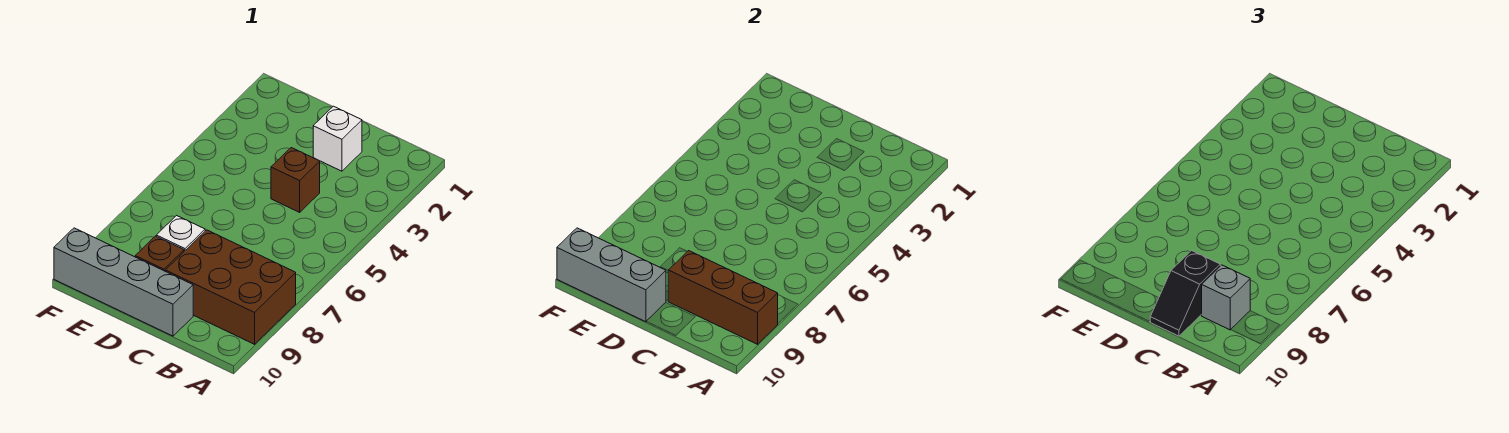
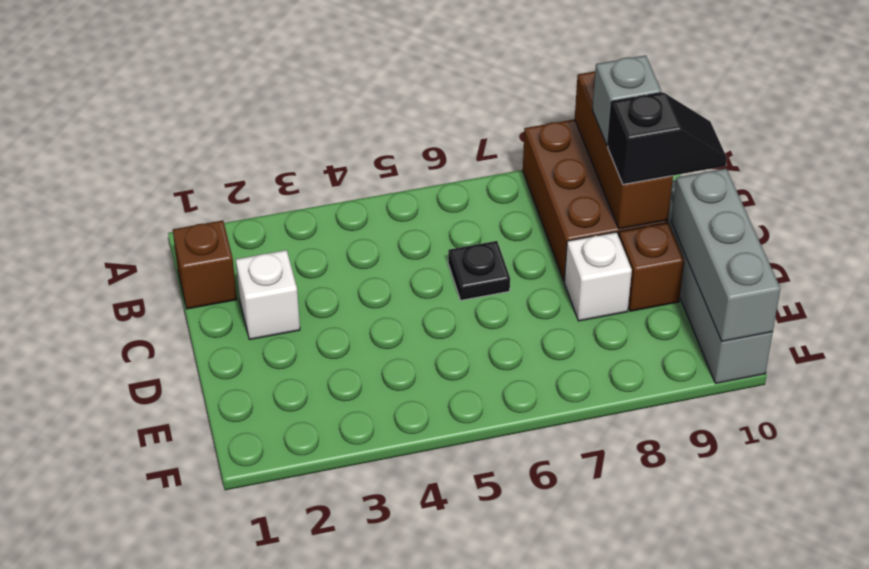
brown brick C4 level 1 -> brown brick B1 level 1
none -> black plate C6 level 1

